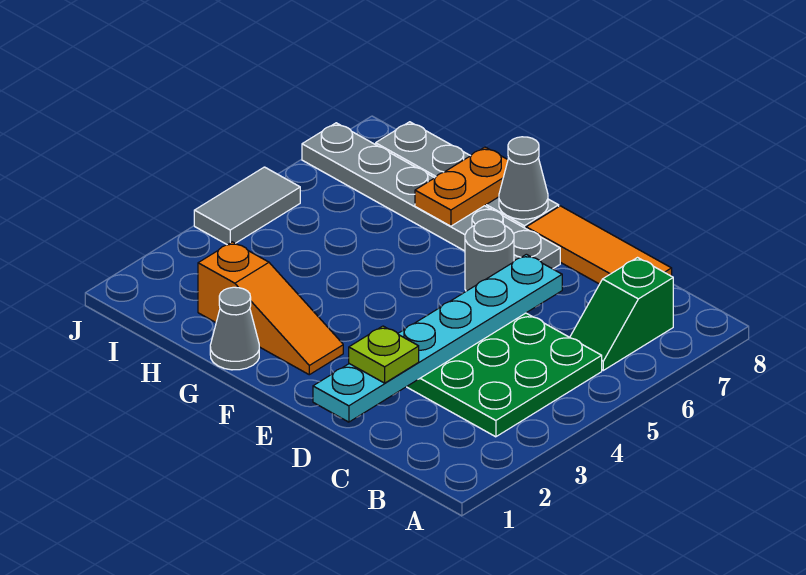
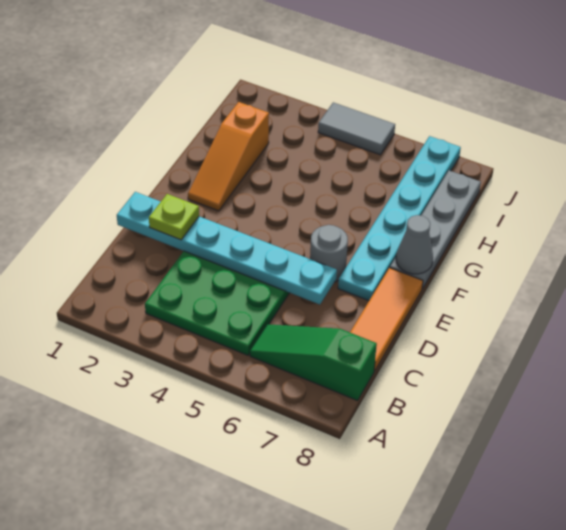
green slope B6:B7 level 1 top 7 -> green slope B6:B8 level 1 top 8
grey plate E7:J7 level 1 -> cyan plate E7:J7 level 1
grey cone G1 level 1 -> none
orange plate G7:G8 level 2 -> none

